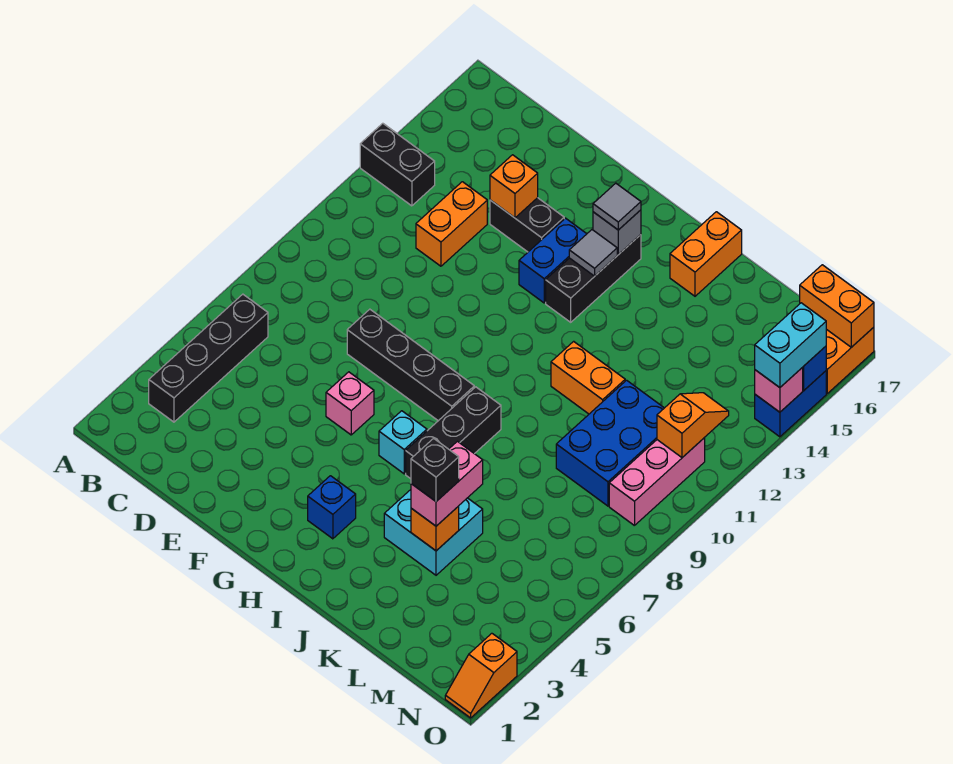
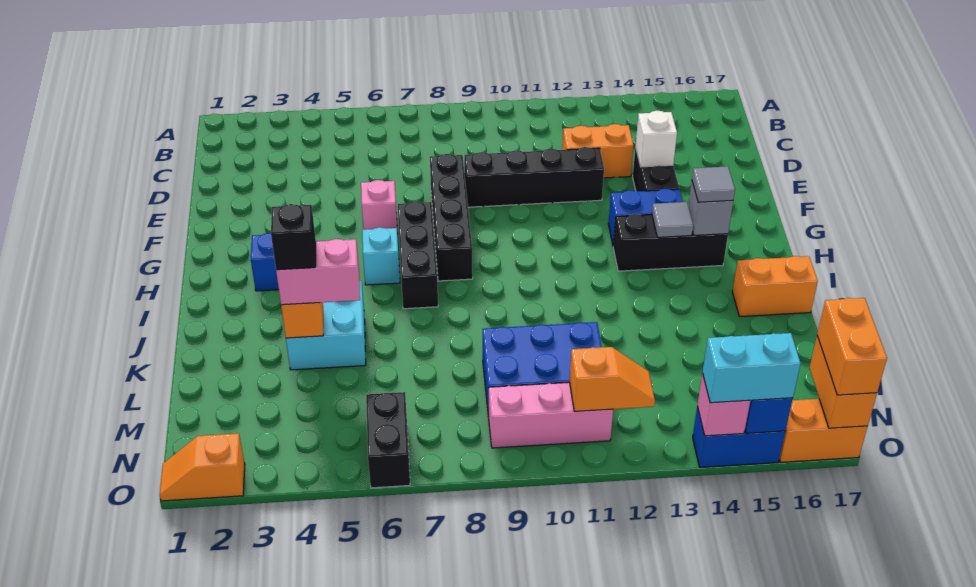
black brick A13:B13 level 1 -> black brick N6:O6 level 1
black brick B3:B6 level 1 -> black brick E9:E12 level 1
orange brick E14 level 2 -> white brick E14 level 2
black brick I6:I8 level 1 -> black brick G7:I7 level 1
orange brick J11:K11 level 1 -> orange brick N17:O17 level 3

